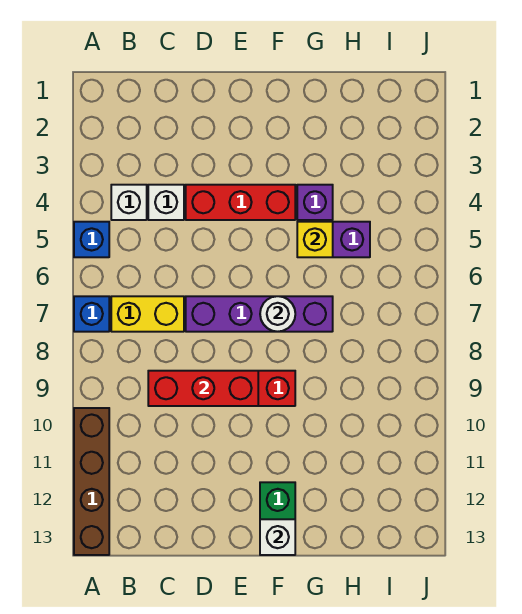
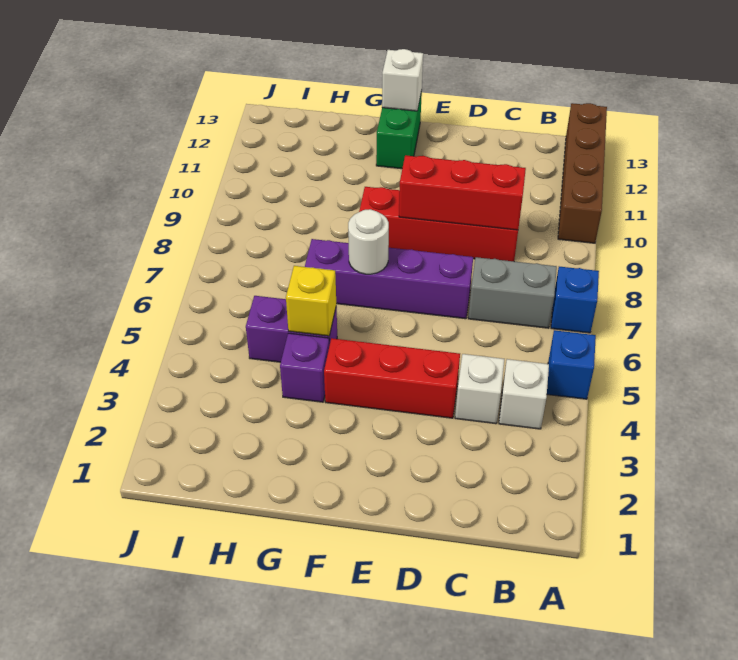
yellow brick B7:C7 level 1 -> grey brick B7:C7 level 1

